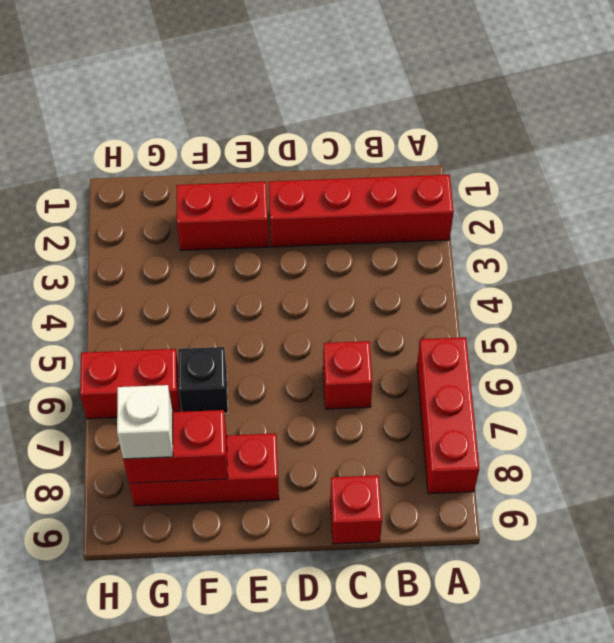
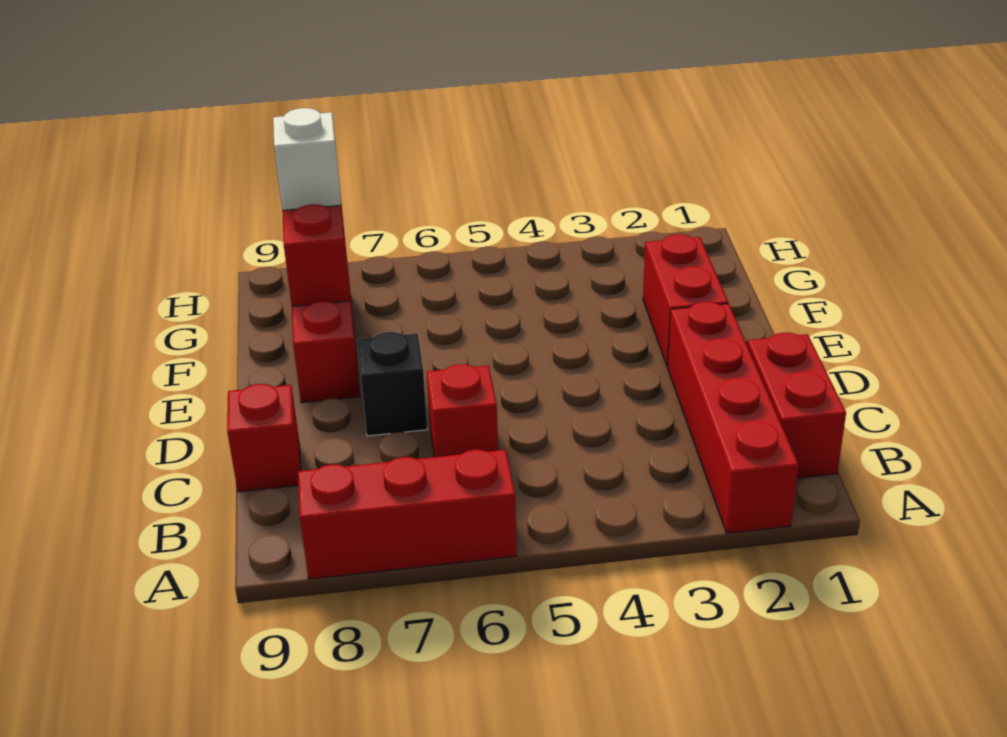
black brick F6 level 1 -> black brick D7 level 1
red brick G6:H6 level 1 -> red brick B1:C1 level 1

